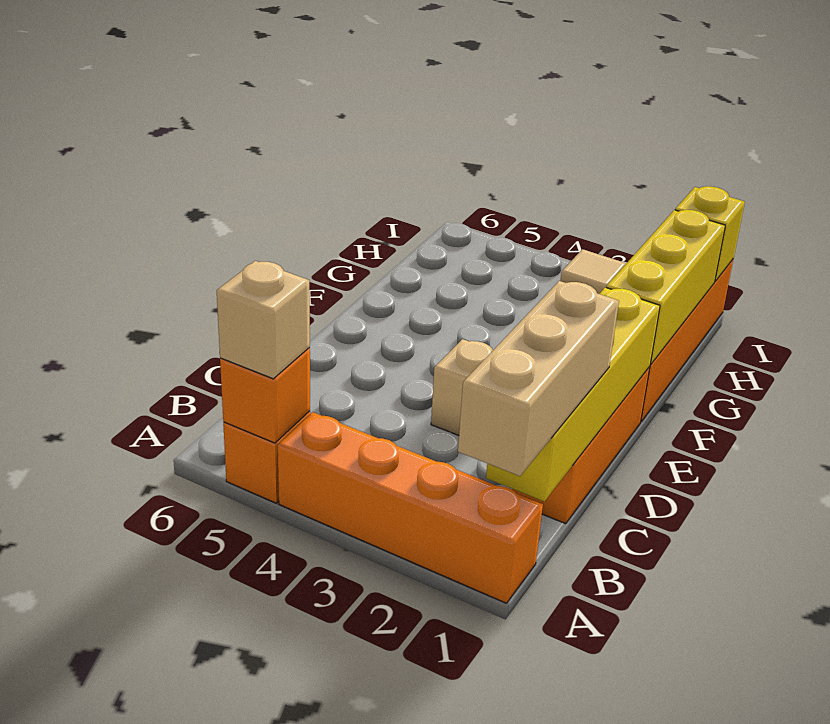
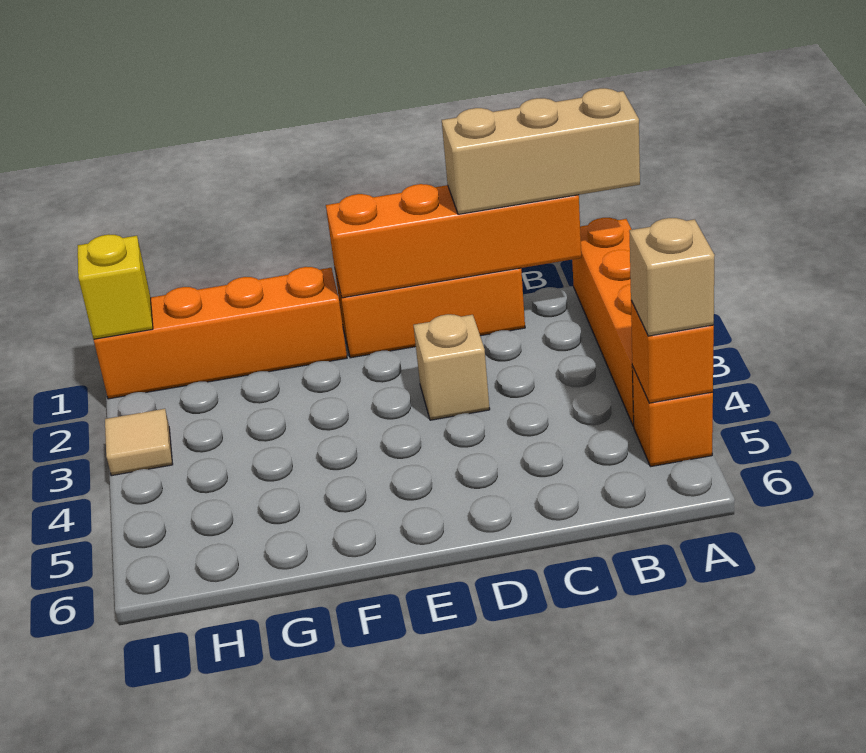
yellow brick B1:E1 level 2 -> orange brick B1:E1 level 2
yellow brick F1:H1 level 2 -> none

